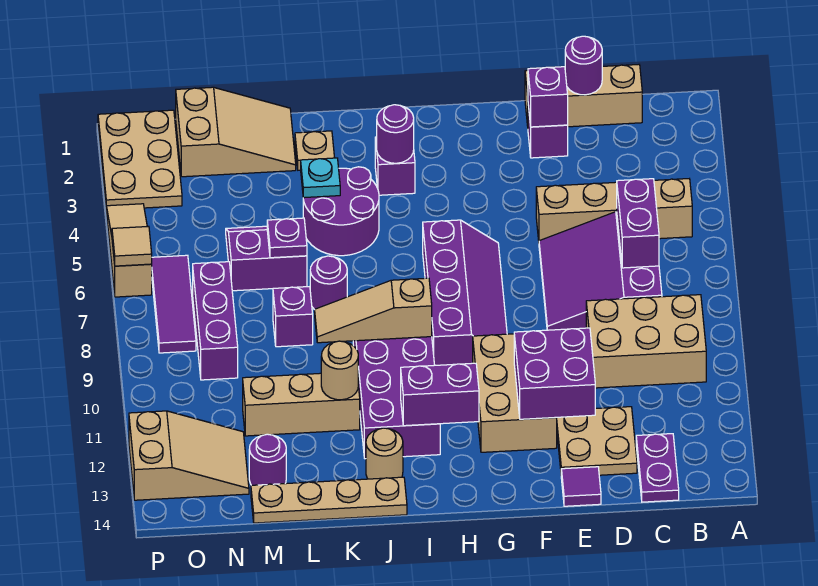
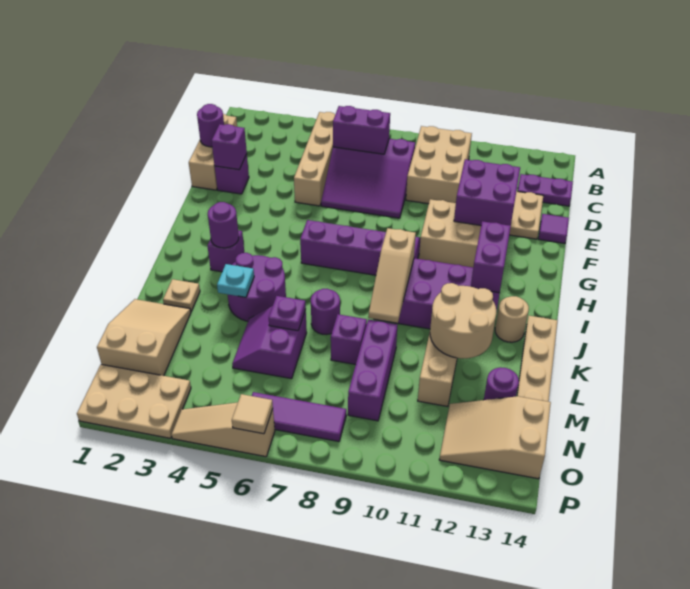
tan round brick K11 level 2 -> tan round brick K11:L12 level 2
purple brick N7:N9 level 1 -> purple brick L9:N9 level 1
tan slope N12:P13 level 1 top P -> tan slope N12:O14 level 1 top 14

